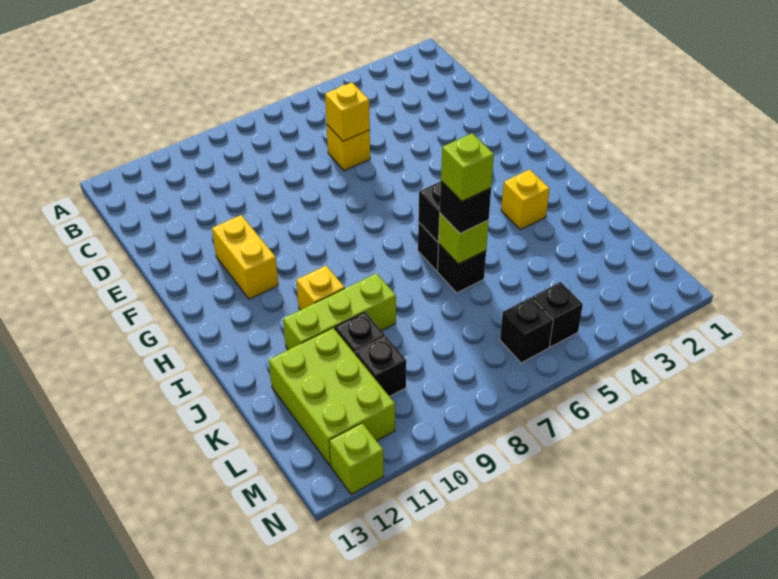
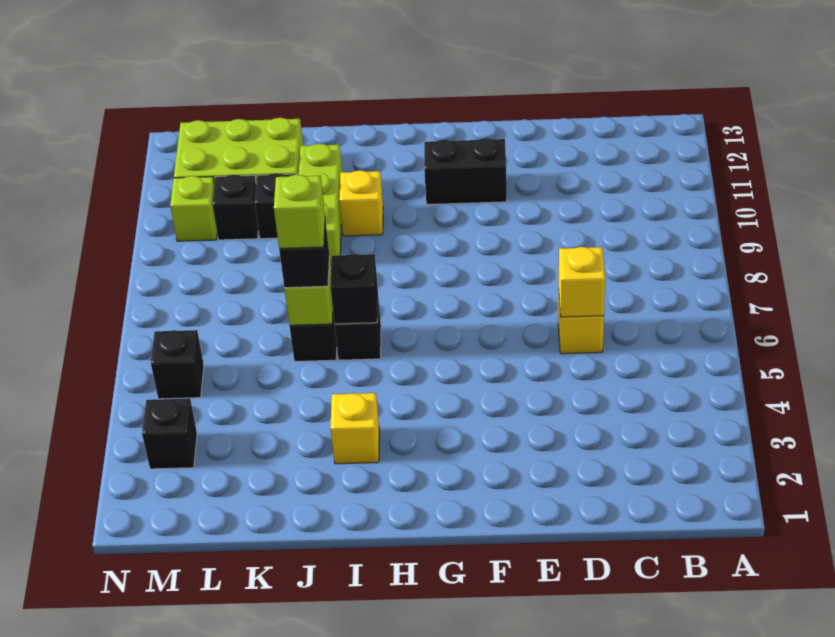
yellow brick F11:G11 level 1 -> black brick F11:G11 level 1
black brick M6 level 1 -> black brick M3 level 1
lime brick N12 level 1 -> lime brick M10 level 1

